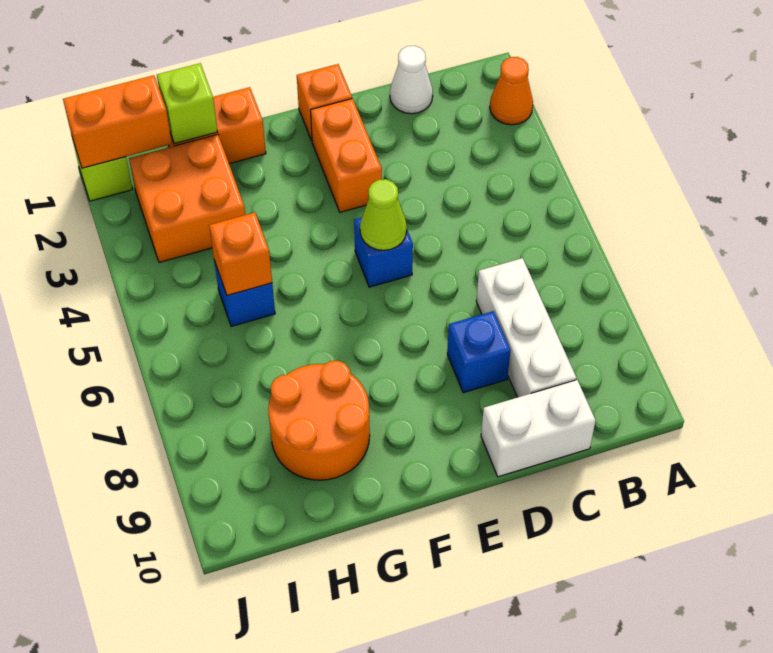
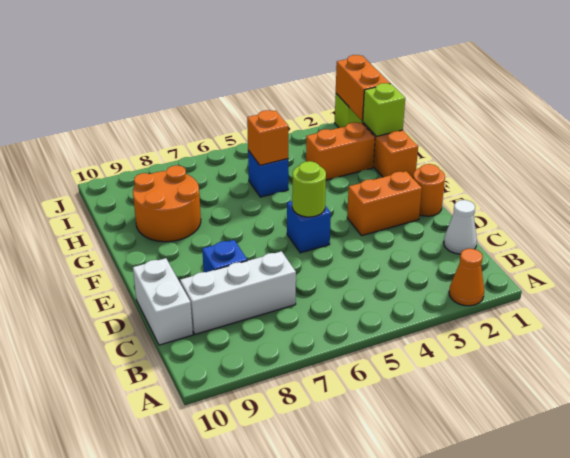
orange brick E1 level 1 -> orange round brick E1 level 1
lime cone E5 level 2 -> lime round brick E5 level 2
orange brick H2:I3 level 1 -> orange brick H2:H3 level 1

